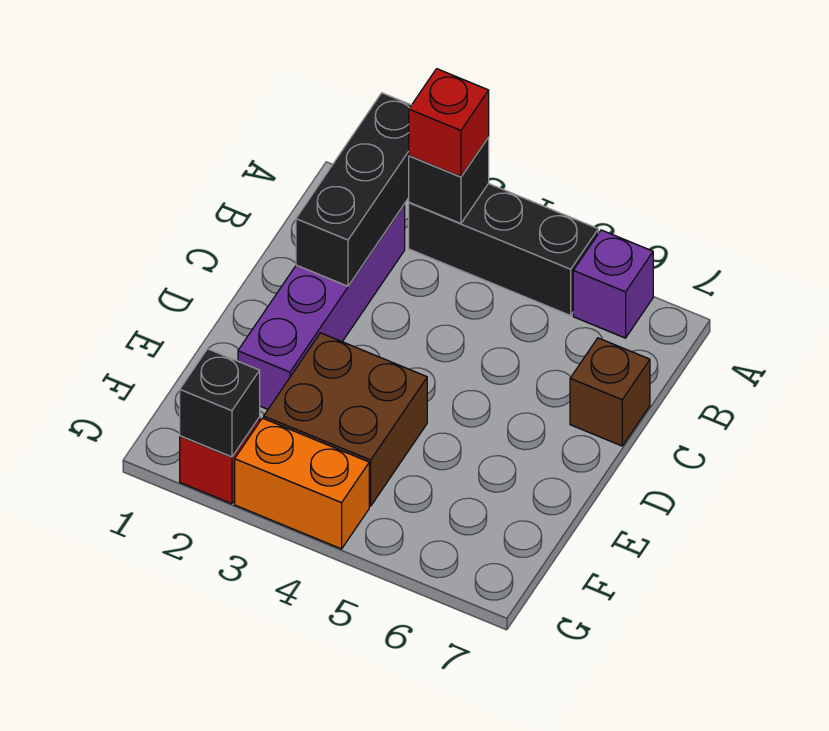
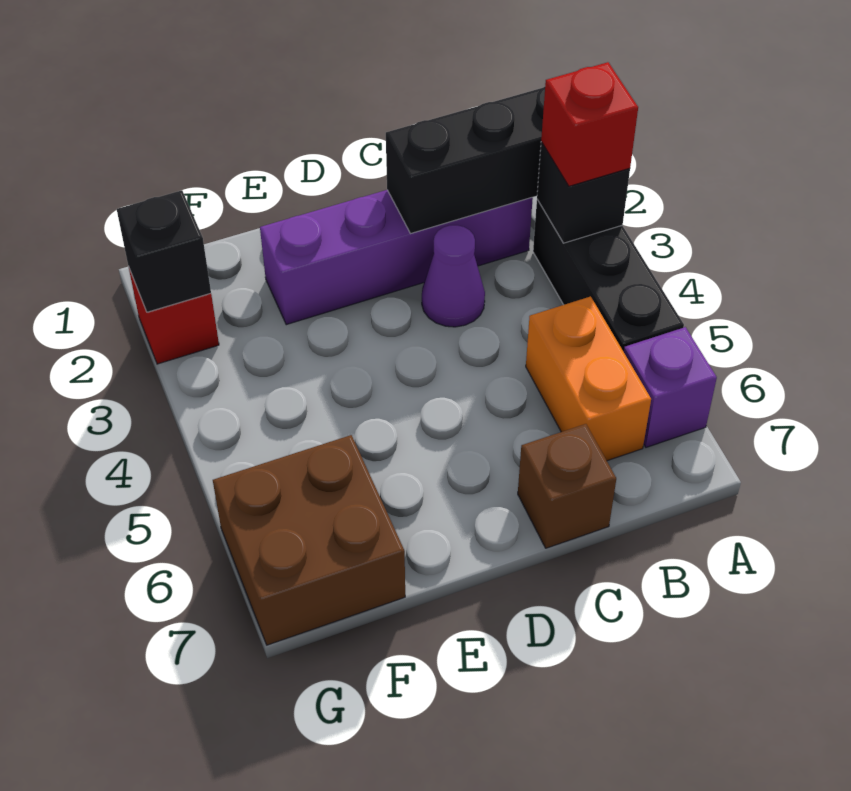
none -> purple cone C3 level 1
brown brick E3:F4 level 1 -> brown brick F6:G7 level 1
orange brick G3:G4 level 1 -> orange brick B5:B6 level 1

